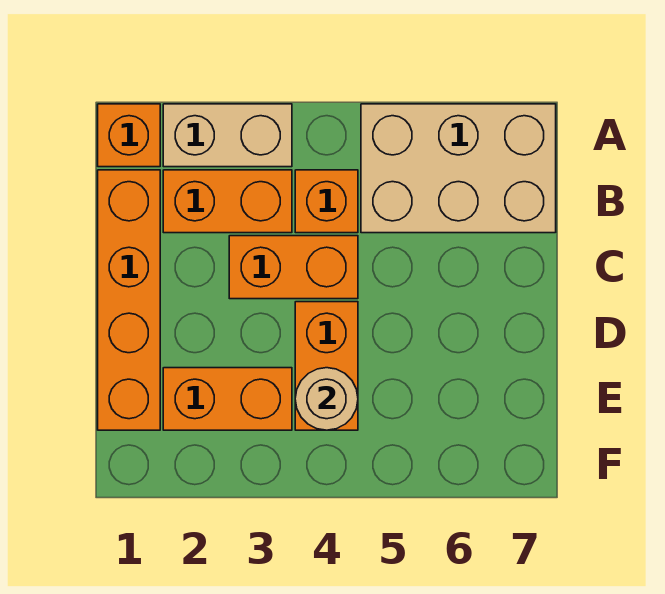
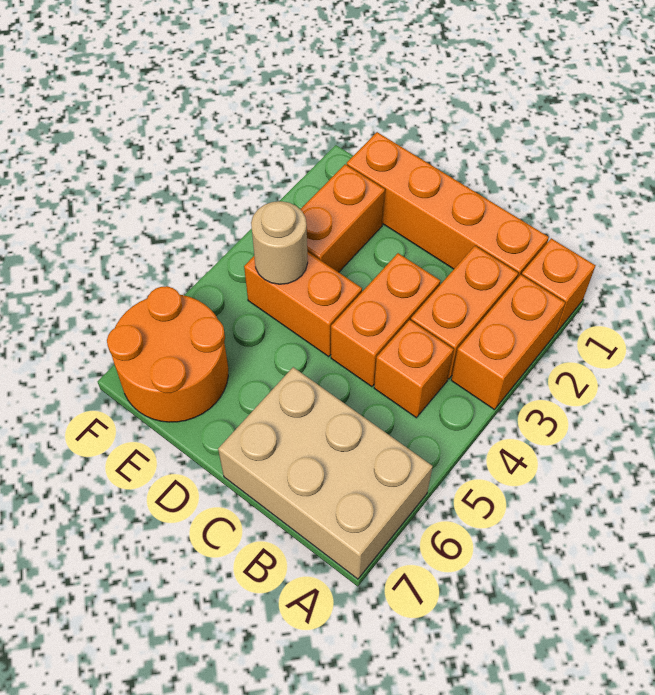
tan brick A2:A3 level 1 -> orange brick A2:A3 level 1
tan brick A5:B7 level 1 -> tan brick A6:C7 level 1
none -> orange round brick E6:F7 level 1

